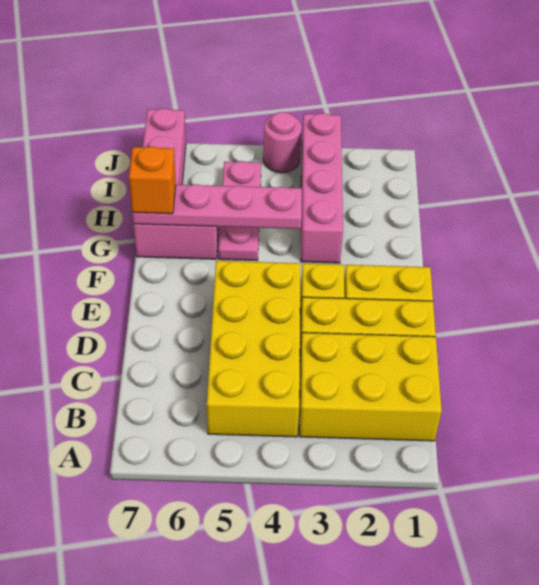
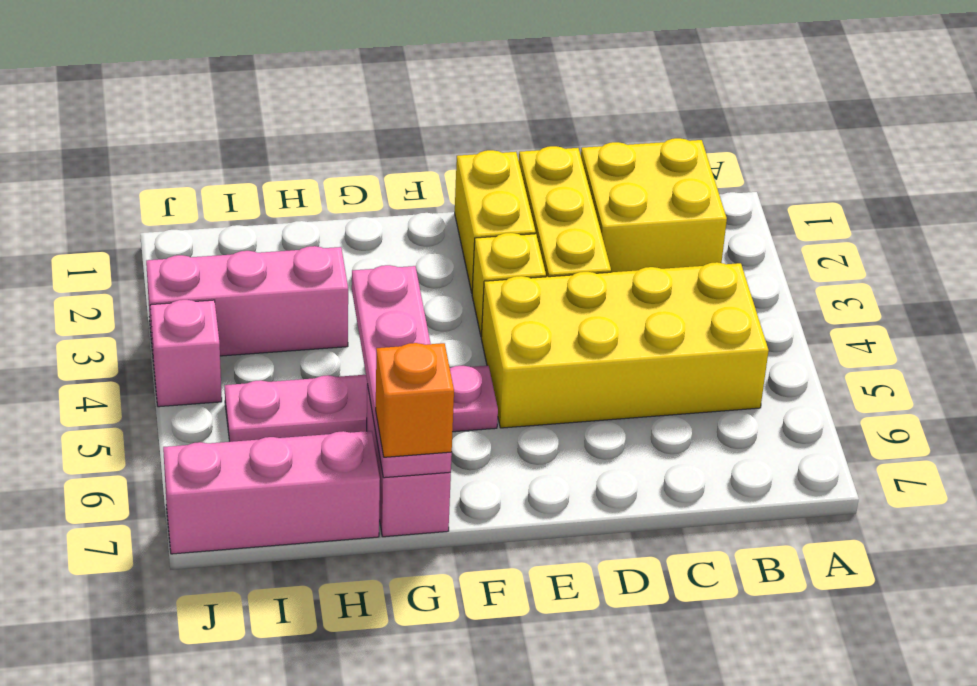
yellow brick B1:C3 level 1 -> yellow brick B1:C2 level 1
pink brick G3:J3 level 1 -> pink brick H3:J3 level 1
pink plate G5:I5 level 1 -> pink plate F5:I5 level 1
pink round brick J4 level 1 -> pink brick J4 level 1

